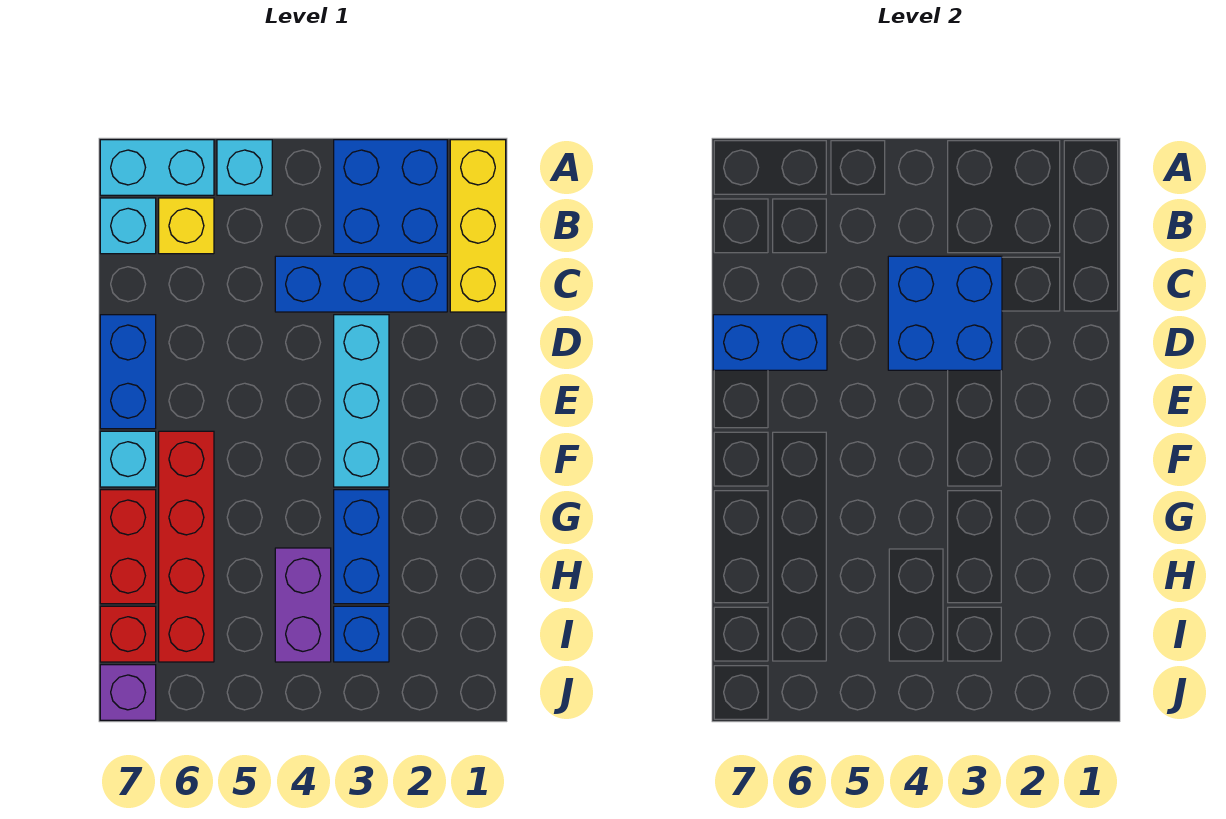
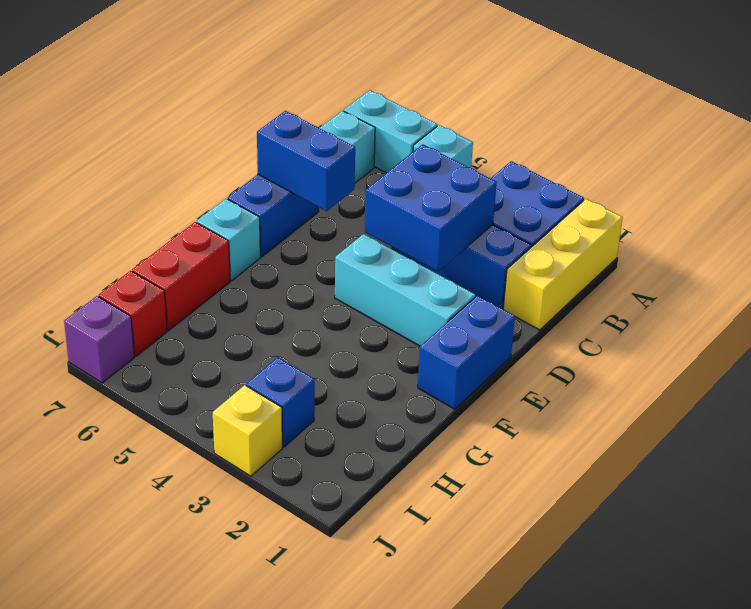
yellow brick B6 level 1 -> yellow brick J3 level 1
cyan brick D3:F3 level 1 -> cyan brick E2:E4 level 1
red brick F6:I6 level 1 -> none
blue brick G3:H3 level 1 -> blue brick E1:F1 level 1
purple brick H4:I4 level 1 -> none

